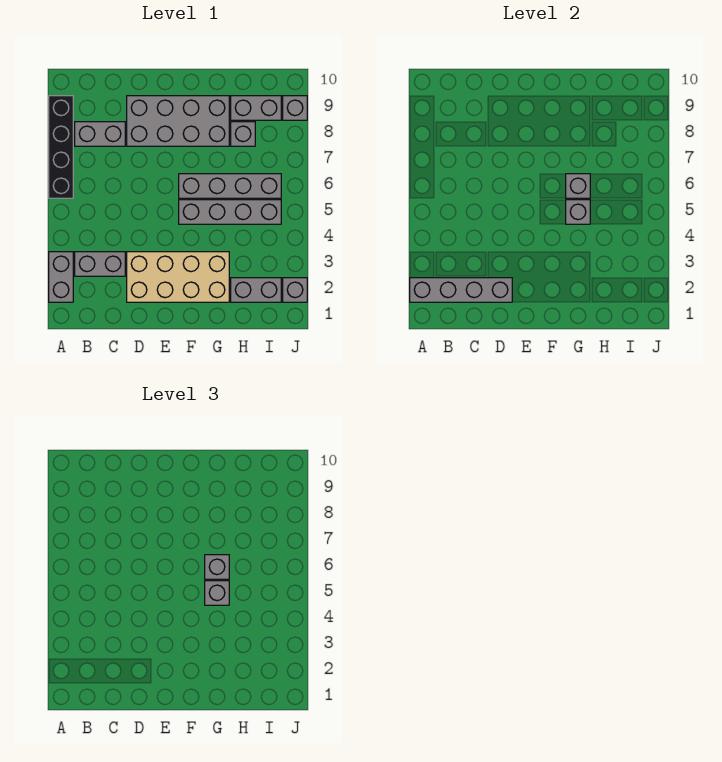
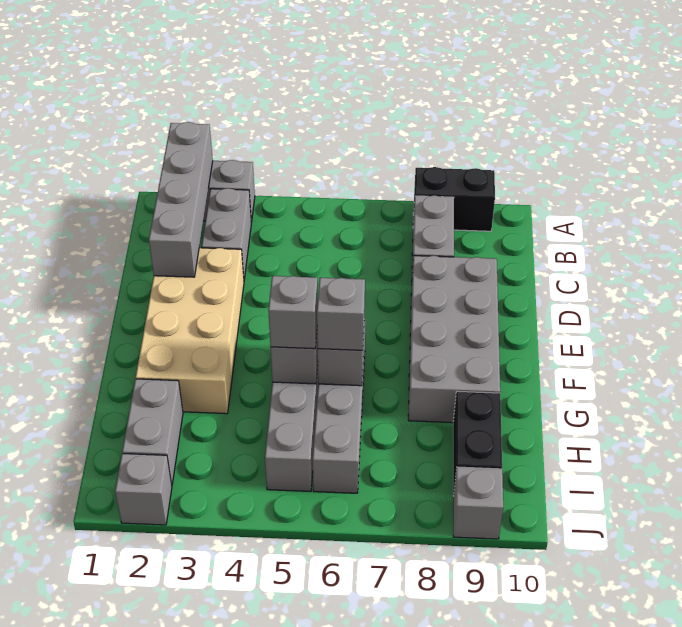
black brick A6:A9 level 1 -> black brick A8:A9 level 1
grey brick H8 level 1 -> none
grey brick H9:I9 level 1 -> black brick H9:I9 level 1

